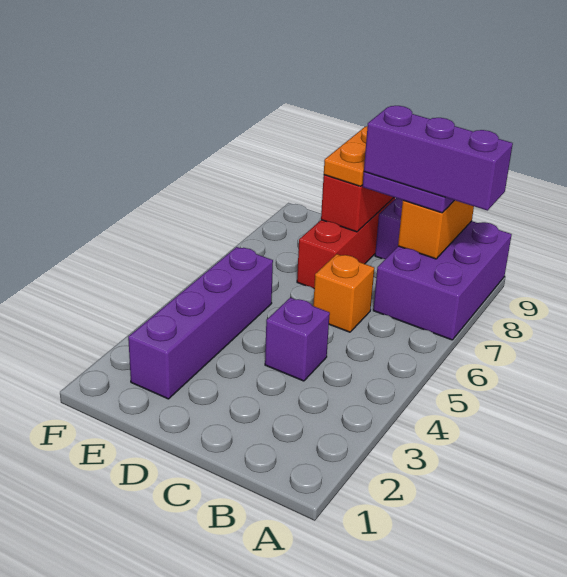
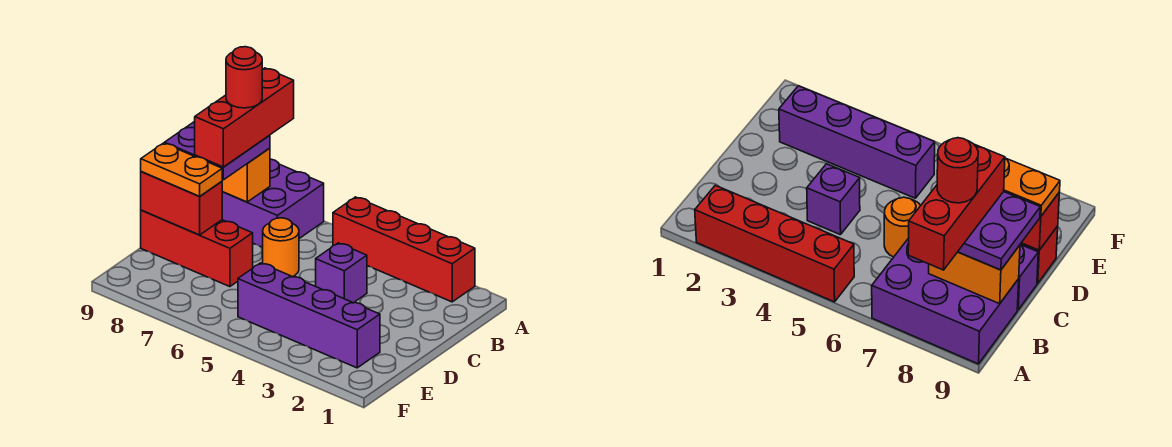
none -> red brick A2:A5 level 1
purple brick A8:C8 level 4 -> red brick A8:C8 level 4
none -> red round brick B8 level 5
orange brick C6 level 1 -> orange round brick C6 level 1

